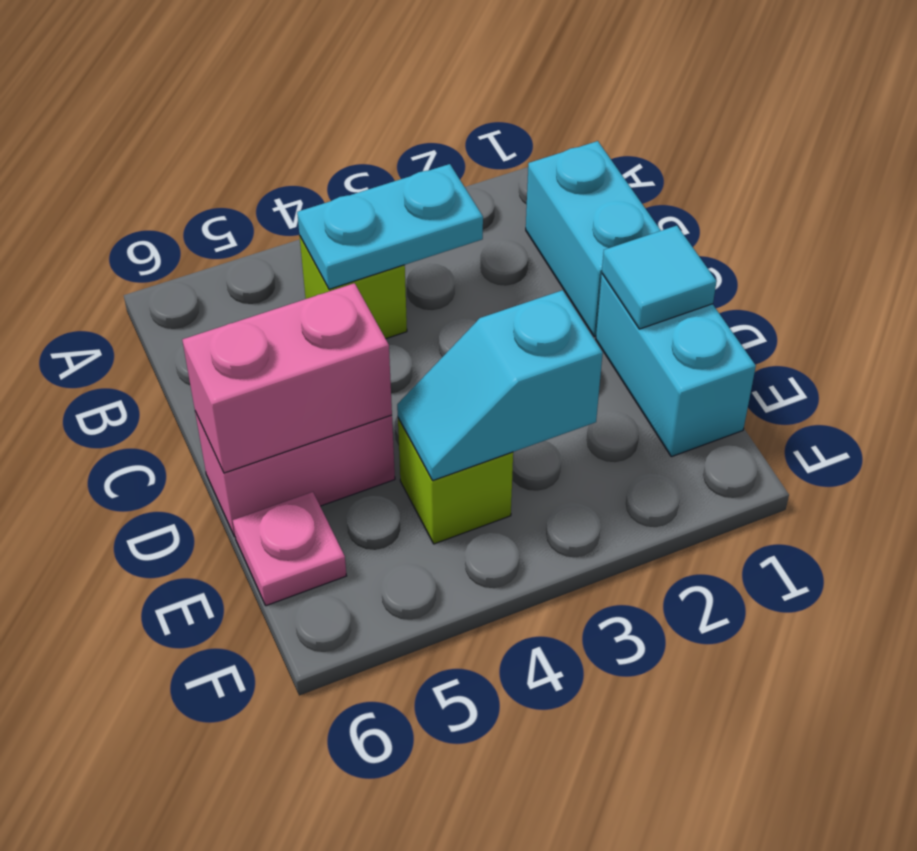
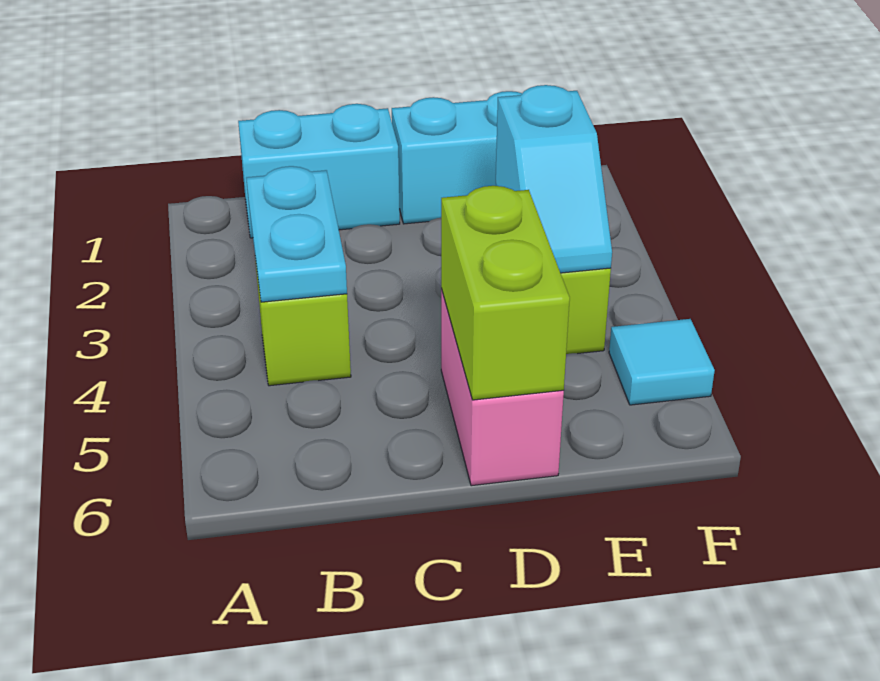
cyan tile D1 level 2 -> cyan tile F5 level 1
pink brick D5:D6 level 2 -> lime brick D5:D6 level 2
pink plate E6 level 1 -> none

